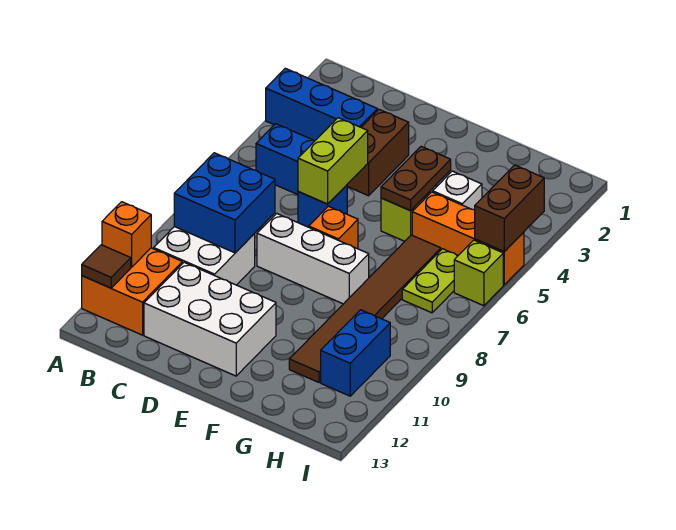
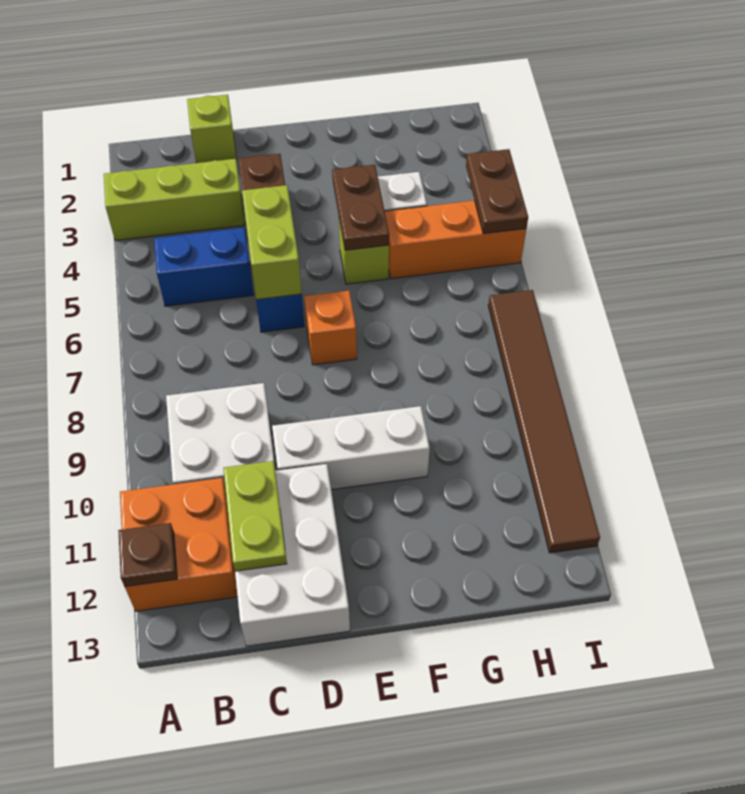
blue brick A3:C3 level 1 -> lime brick A3:C3 level 1
orange brick A11 level 2 -> none
brown tile A12 level 2 -> brown plate A12 level 2
blue brick B8:C9 level 2 -> none
white brick C11:E12 level 1 -> white brick C11:D13 level 1
white brick D8:F8 level 1 -> white brick D10:F10 level 1
brown tile G6:G11 level 1 -> brown tile I7:I12 level 1
lime plate H6:H7 level 1 -> lime plate C11:C12 level 2
blue brick H10:H11 level 1 -> none
brown brick I4:I5 level 2 -> brown plate I4:I5 level 2
lime brick I6 level 1 -> lime brick C1 level 1

